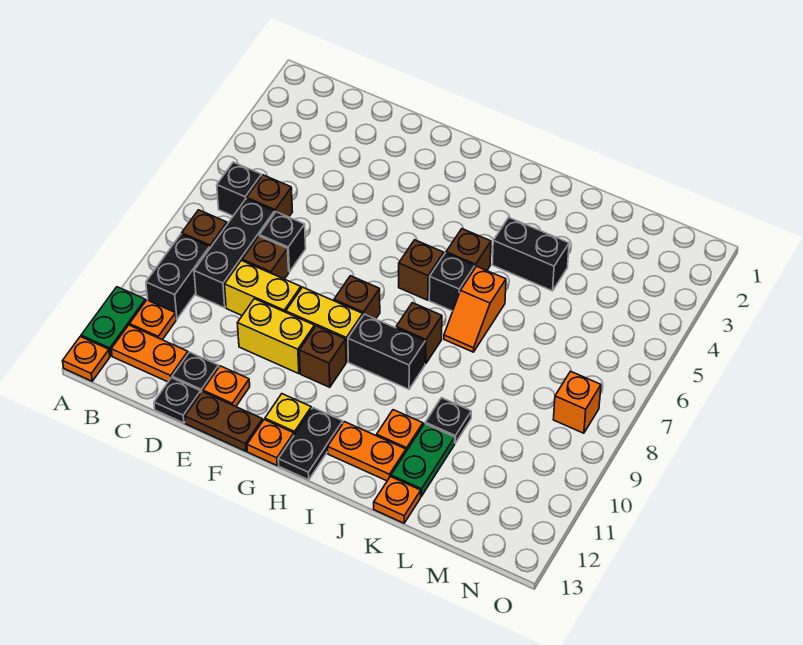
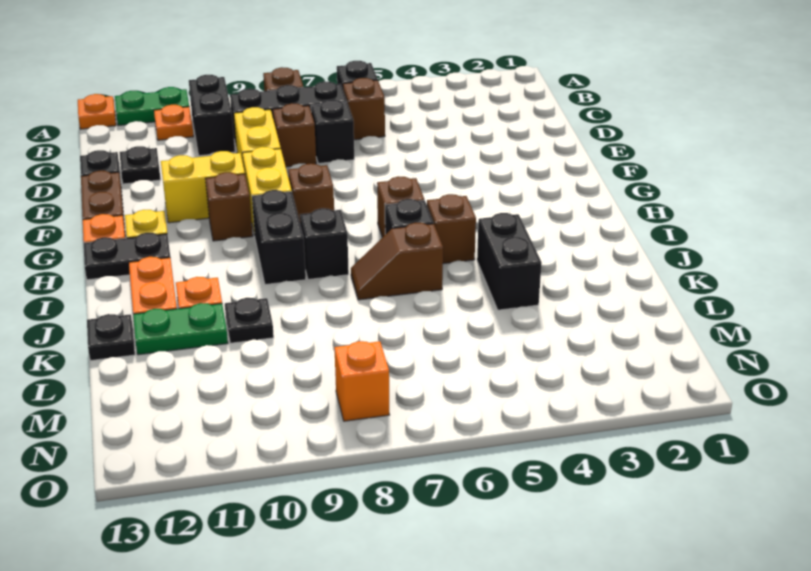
black brick B9:B10 level 1 -> black brick B10:C10 level 1
orange plate B12:C12 level 1 -> none
yellow brick E10:F10 level 1 -> yellow brick F10:F11 level 1
orange plate E12 level 1 -> none
brown brick I8 level 1 -> black brick I8 level 1
orange slope J6:J7 level 1 top 6 -> brown slope J6:J7 level 1 top 6
orange plate K13 level 1 -> black plate K13 level 1

